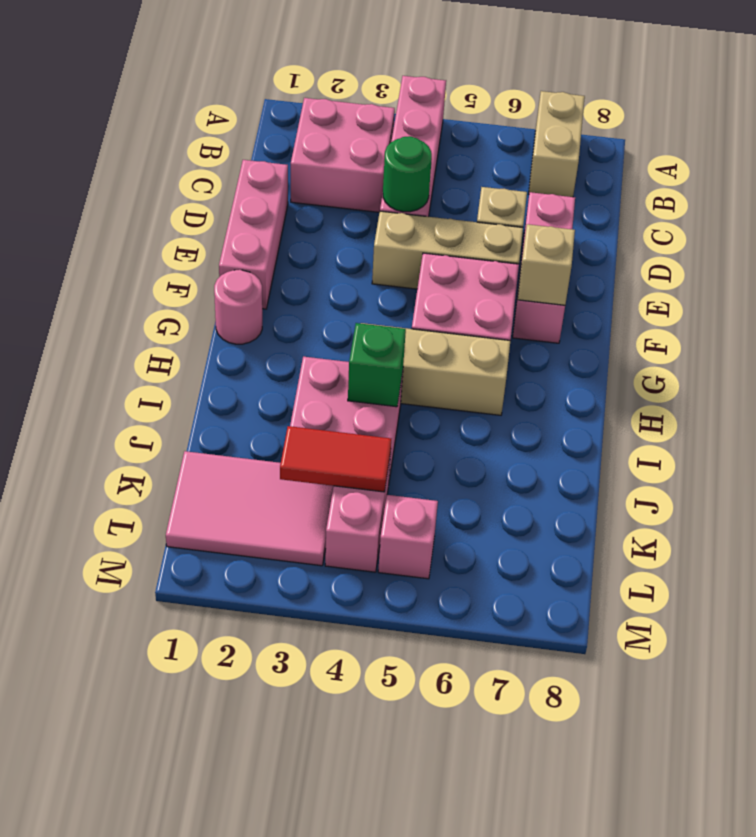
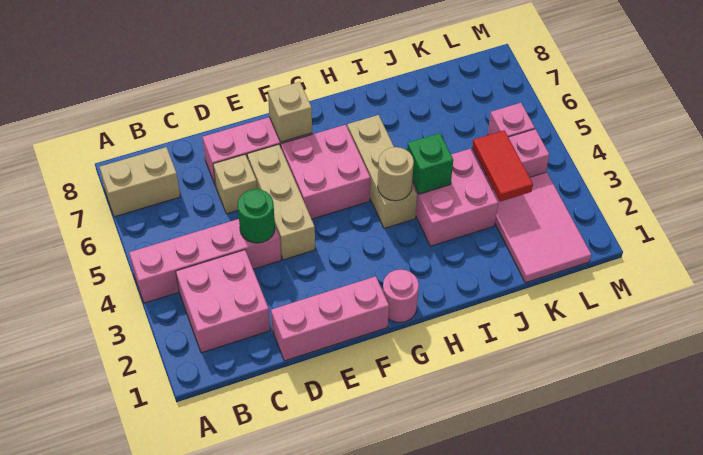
none -> tan round brick H4 level 2

